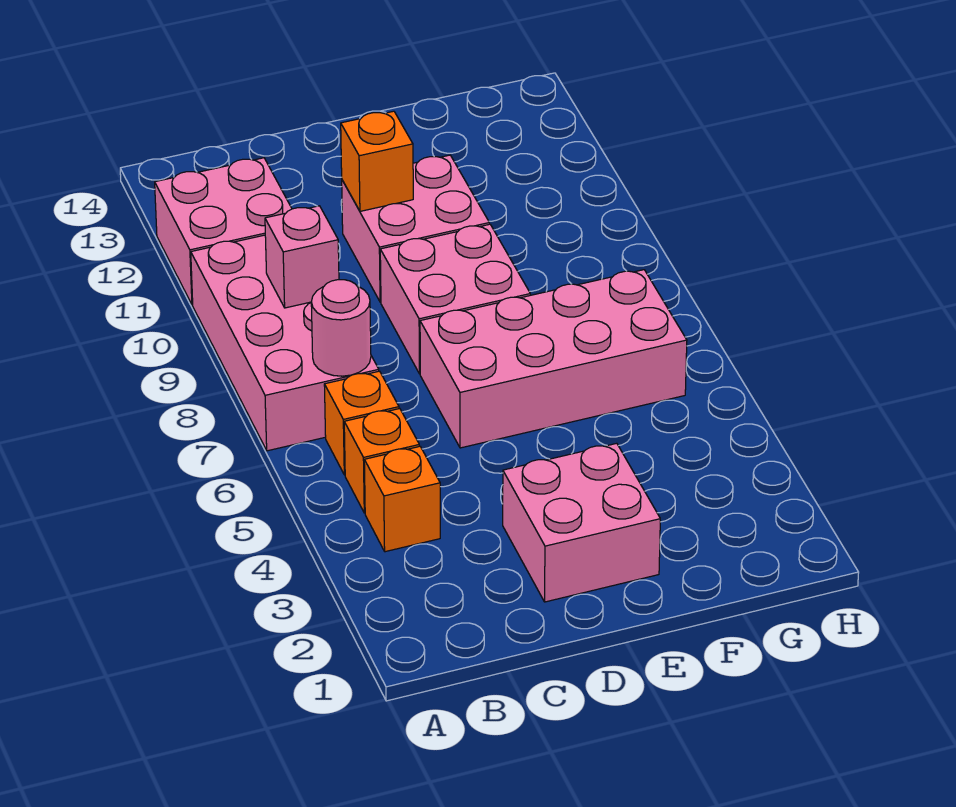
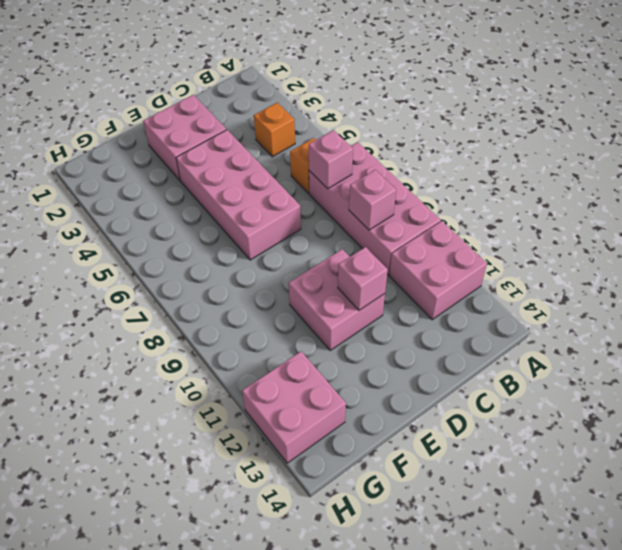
orange brick B5 level 1 -> none
pink round brick B7 level 2 -> pink brick B7 level 2
pink brick D6:G7 level 1 -> pink brick D4:E7 level 1
pink brick D8:E9 level 1 -> pink brick G12:H13 level 1
orange brick D11 level 2 -> pink brick D11 level 2

